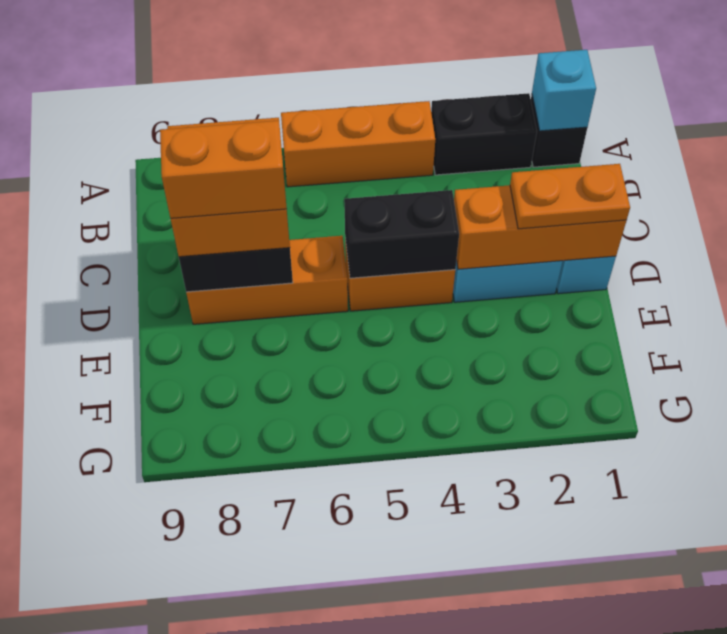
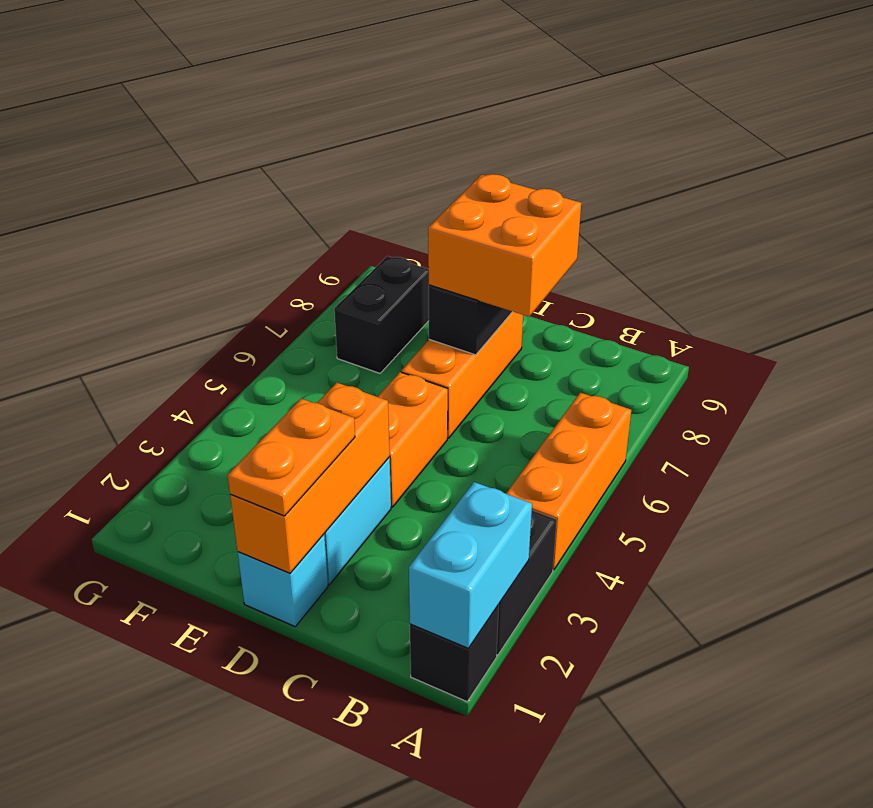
cyan brick A1 level 2 -> cyan brick A1:A2 level 2
black brick D4:D5 level 2 -> black brick F7:F8 level 1
orange brick D7:D8 level 4 -> none

